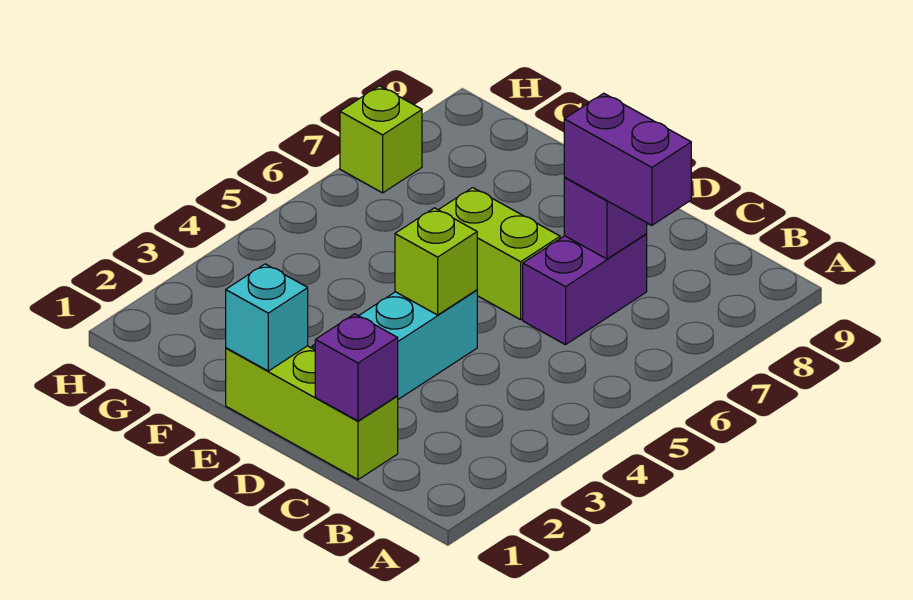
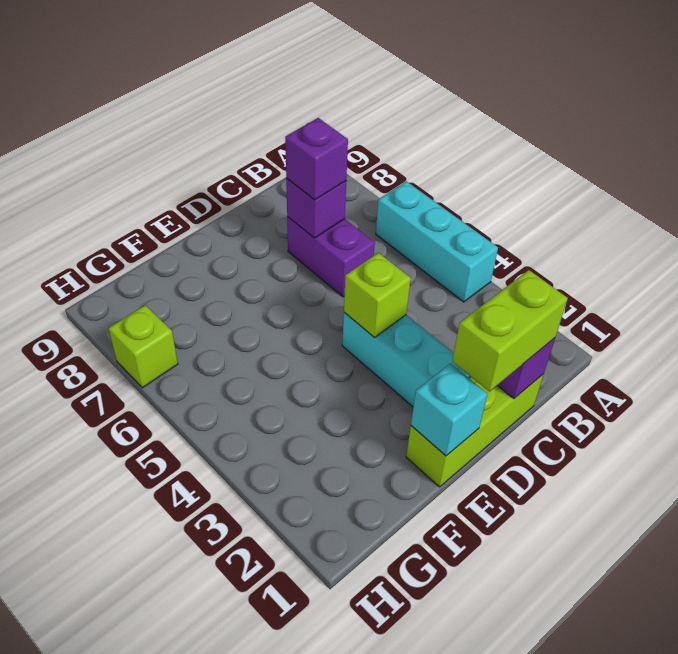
none -> cyan brick A4:A6 level 1
purple brick B7:C7 level 3 -> purple brick C7 level 3
lime brick D6:E6 level 1 -> lime brick C1:D1 level 3

